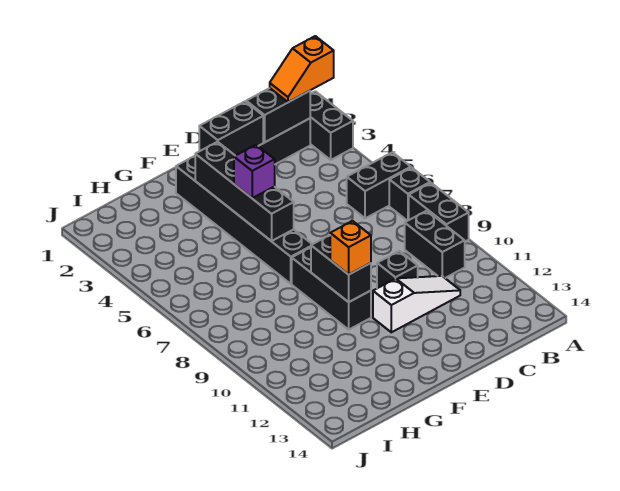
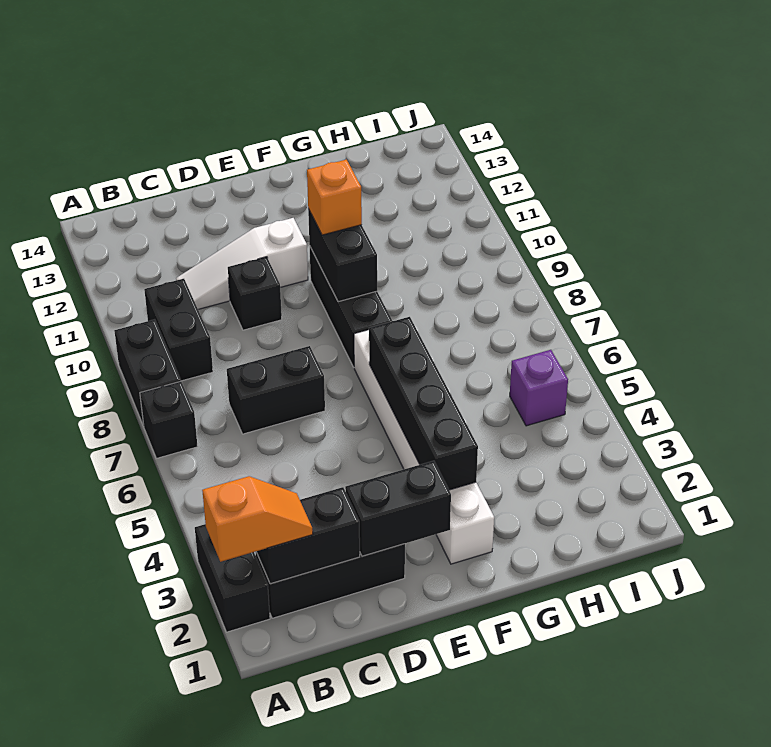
black brick A6:B6 level 1 -> black brick C7:D7 level 1
black brick F2:F7 level 1 -> white brick F2:F7 level 1
purple brick F5 level 3 -> purple brick I5 level 1

